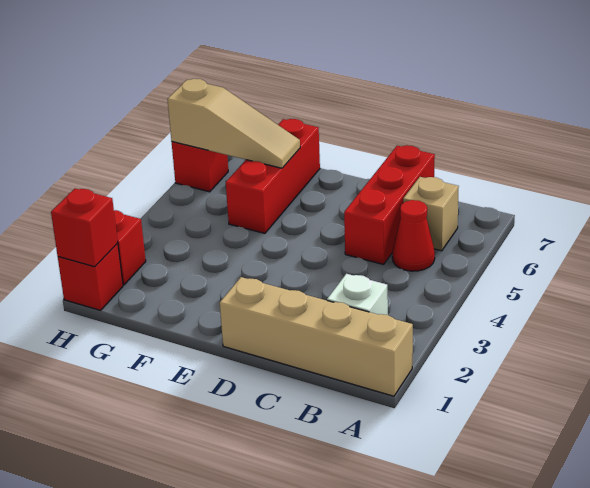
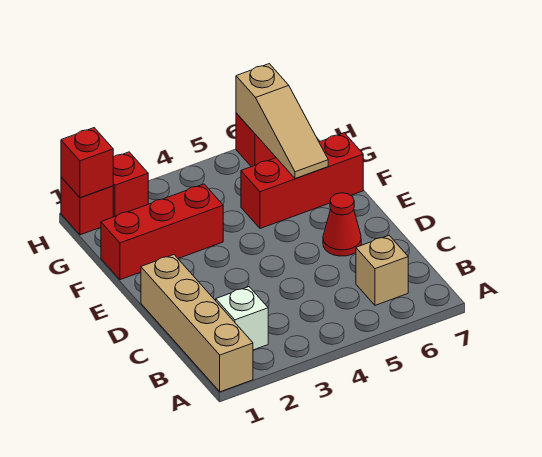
red cone B5 level 1 -> red cone D6 level 1
red brick C5:C7 level 1 -> red brick F1:F3 level 1

